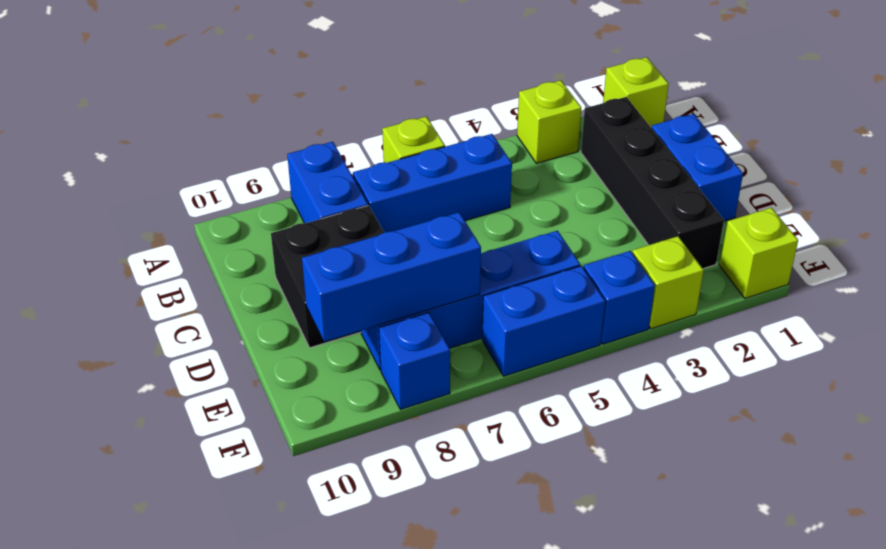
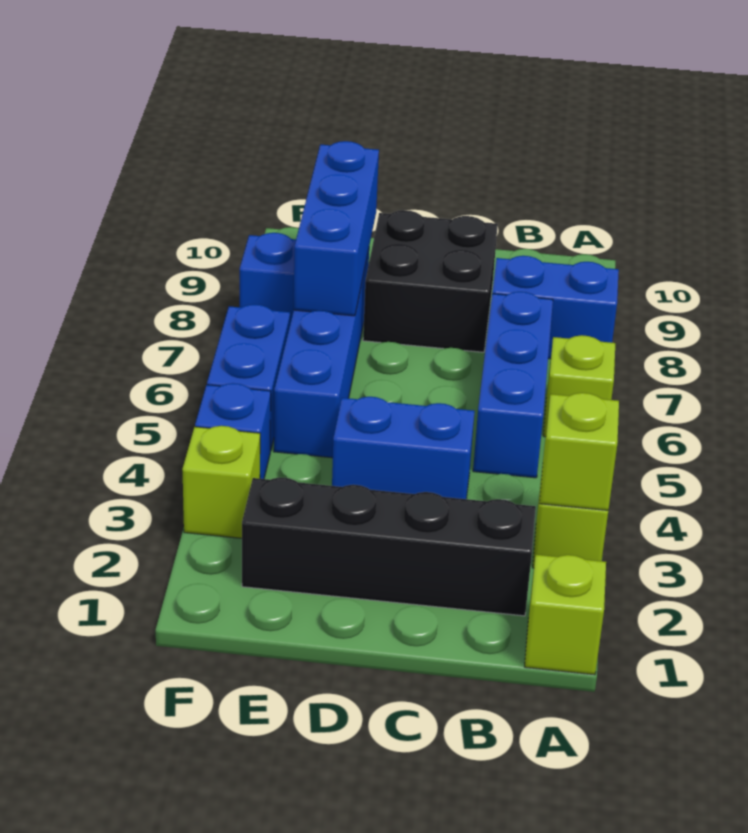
blue brick C1:D1 level 1 -> blue brick C4:D4 level 1
lime brick F1 level 1 -> lime brick A3 level 2

